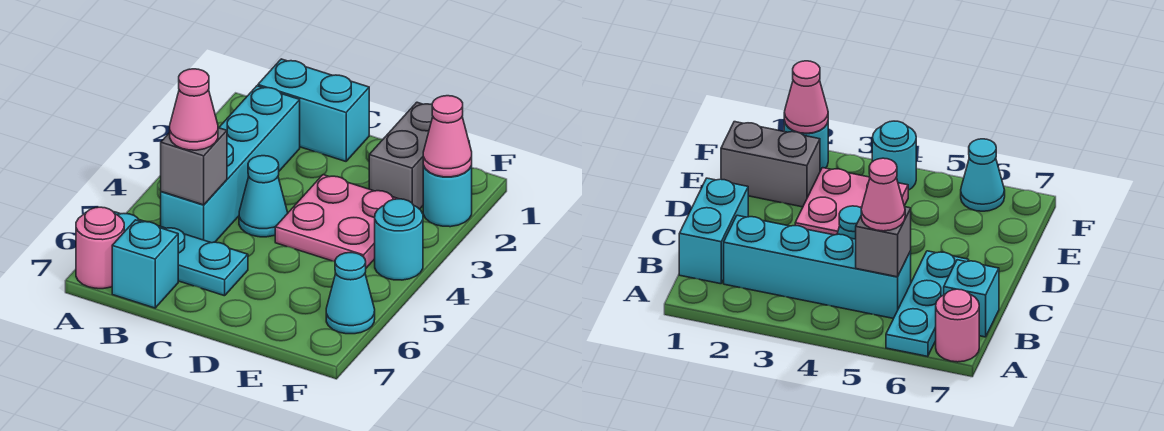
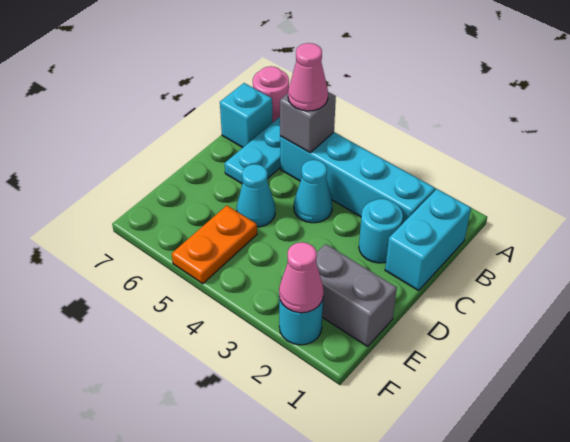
pink plate D3:E4 level 1 -> none
none -> orange plate E5:F5 level 1
cyan round brick F4 level 1 -> cyan round brick C2 level 1
cyan cone F6 level 1 -> cyan cone D5 level 1

